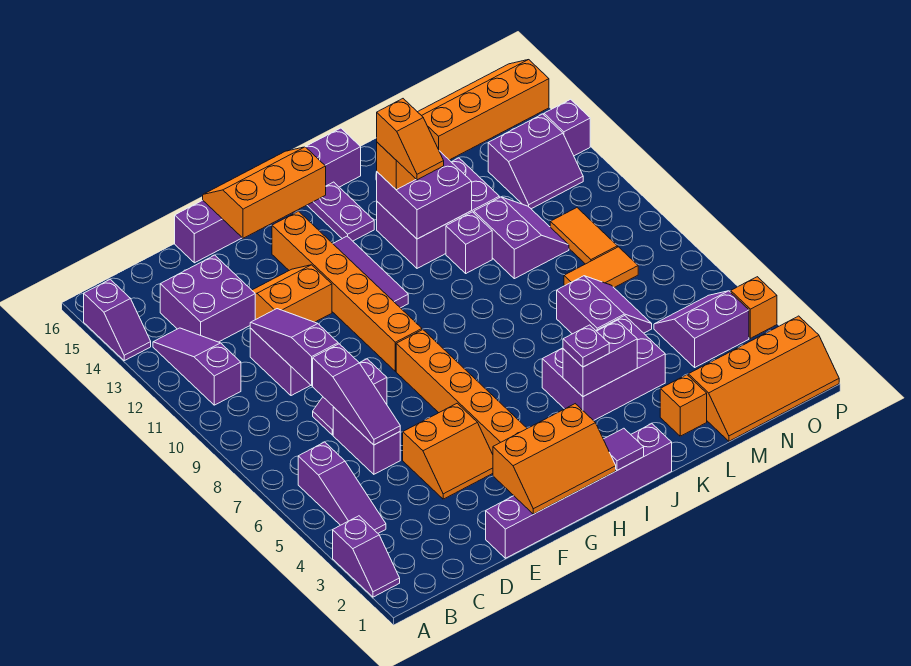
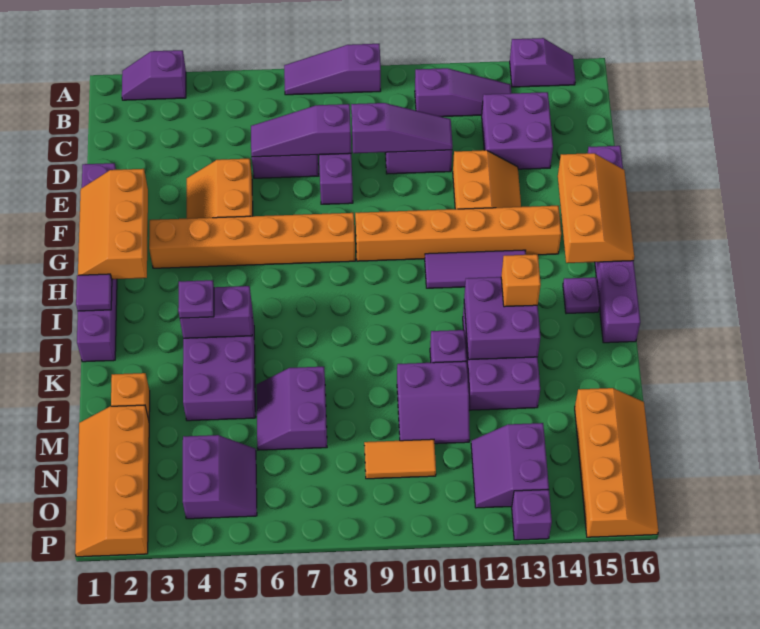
purple slope A14:A15 level 1 top 15 -> purple slope A14:A15 level 1 top 14
purple slope B4:B6 level 1 top 6 -> purple slope A7:A9 level 1 top 9
purple plate I14:I15 level 1 -> purple plate I15 level 1
purple brick J4:K4 level 2 -> purple brick J4:J5 level 2
orange slope J12:J13 level 4 top 13 -> none
purple slope L6:M7 level 1 top L -> purple slope L6:M7 level 1 top 7
orange tile M8:N8 level 1 -> none
orange brick P4 level 1 -> none

